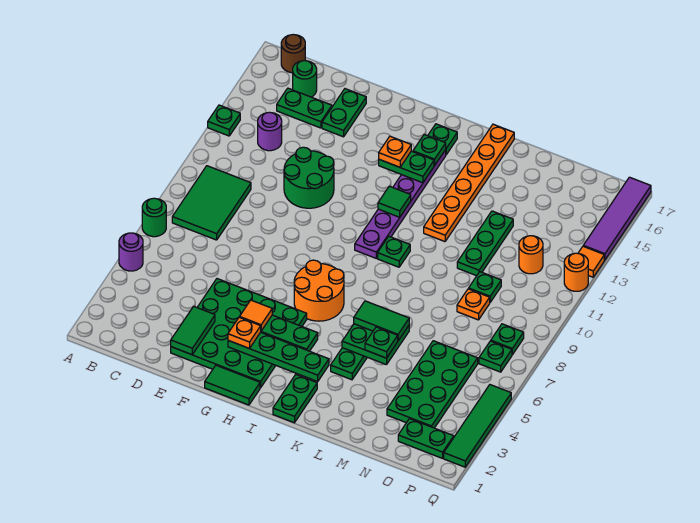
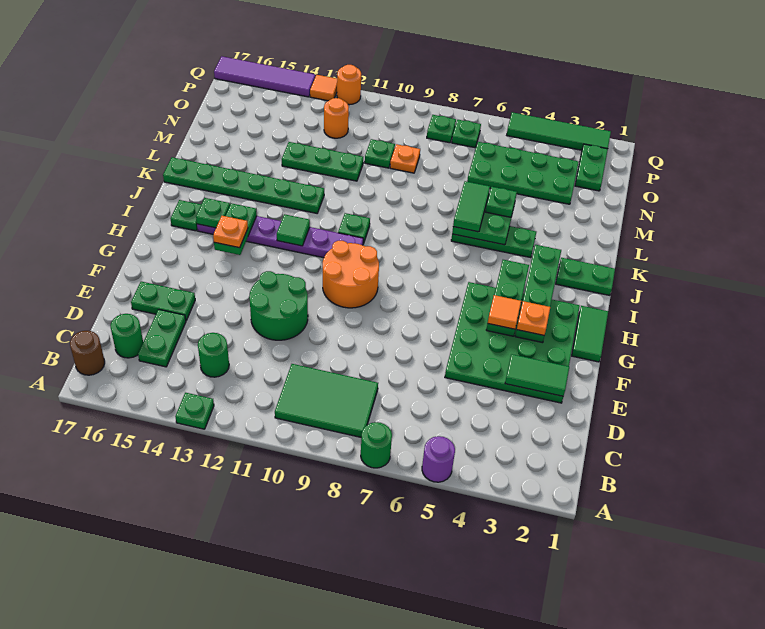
purple round brick C13 level 1 -> green round brick C13 level 1
orange round brick H6:I7 level 1 -> orange round brick G9:H10 level 1
orange plate K12:K17 level 1 -> green plate K12:K17 level 1

